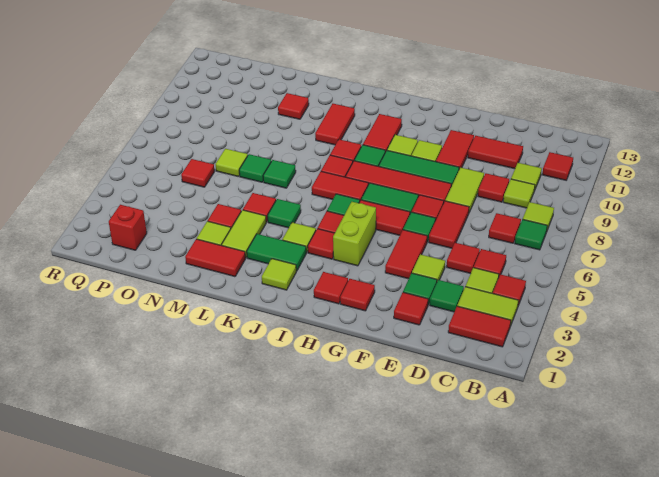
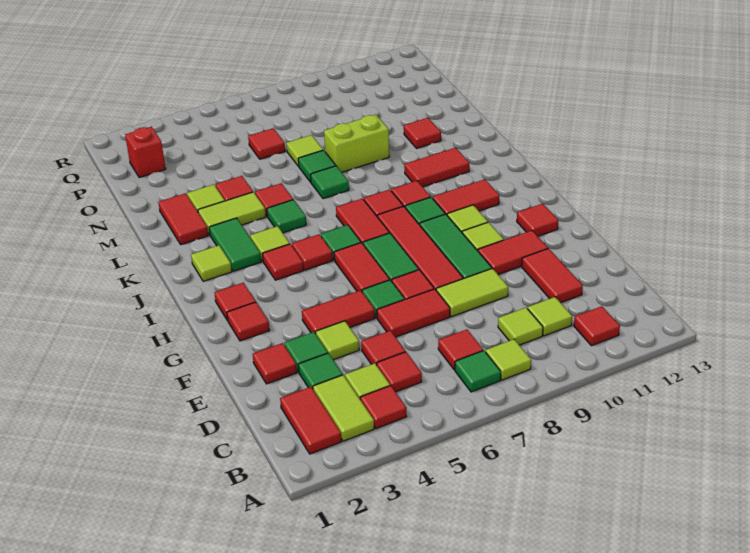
red tile D9 level 1 -> red tile G12 level 1
lime brick H4:H5 level 1 -> lime brick M8:M9 level 1

